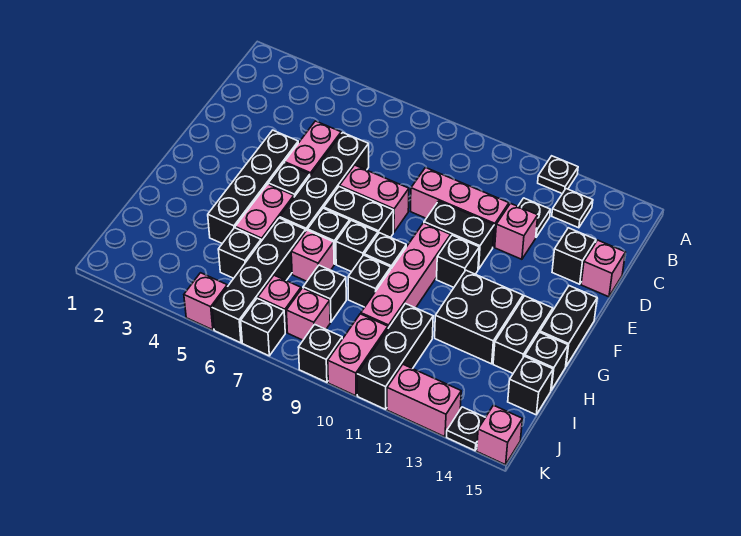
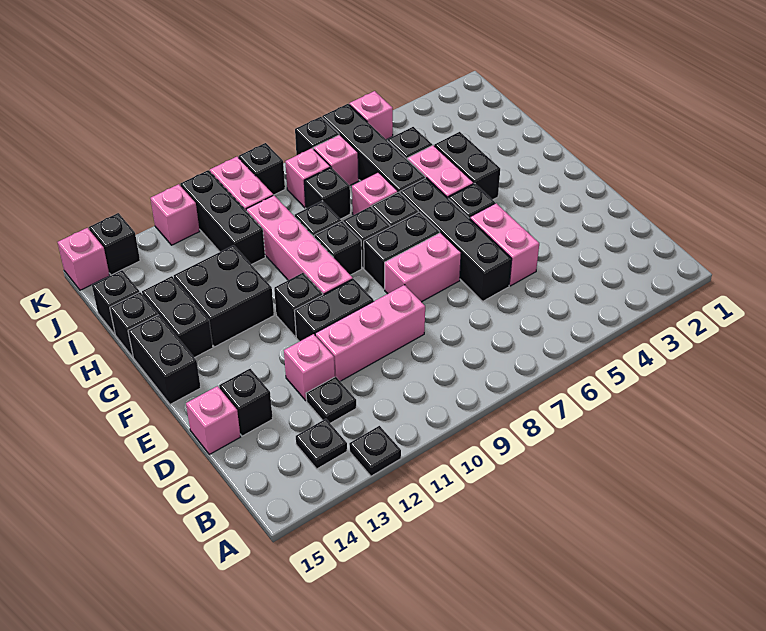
black brick E4:H4 level 1 -> black brick G4:H4 level 1
pink brick K12:K13 level 1 -> pink brick K12 level 1
black plate K14 level 1 -> black brick K14 level 1

